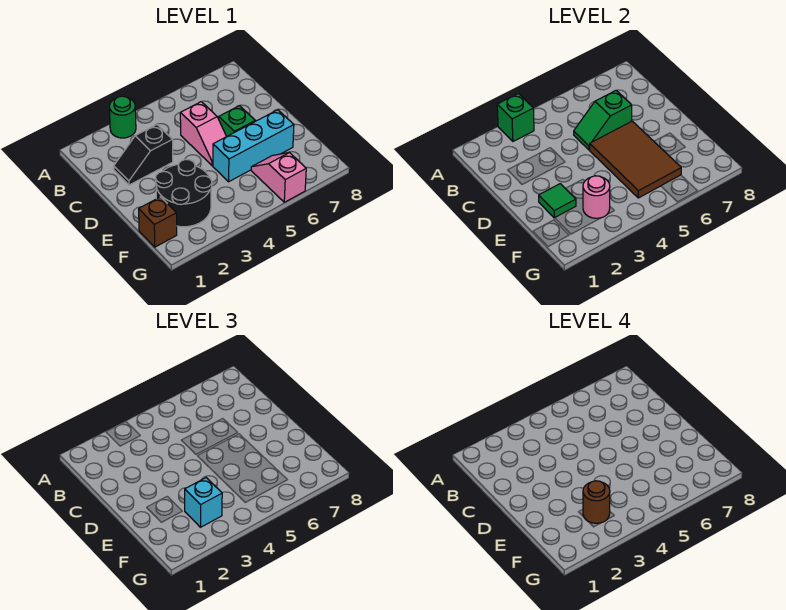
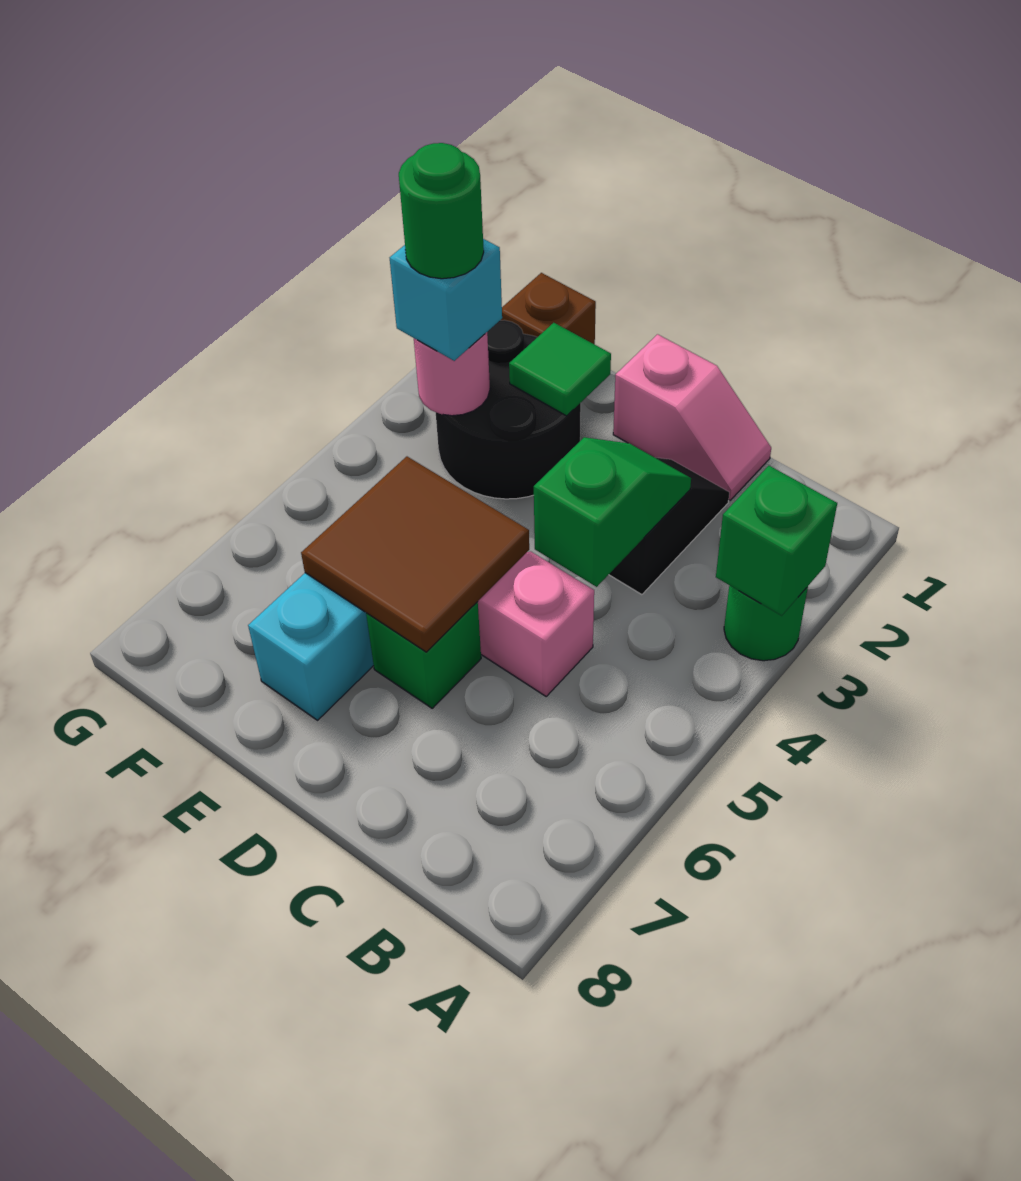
green slope C5:C6 level 2 top 6 -> green slope C3:C4 level 2 top 4
brown tile D5:F6 level 2 -> brown tile D5:E6 level 2
brown round brick F3 level 4 -> green round brick F3 level 4
pink slope F6:G6 level 1 top G -> pink slope C1:D1 level 1 top D

